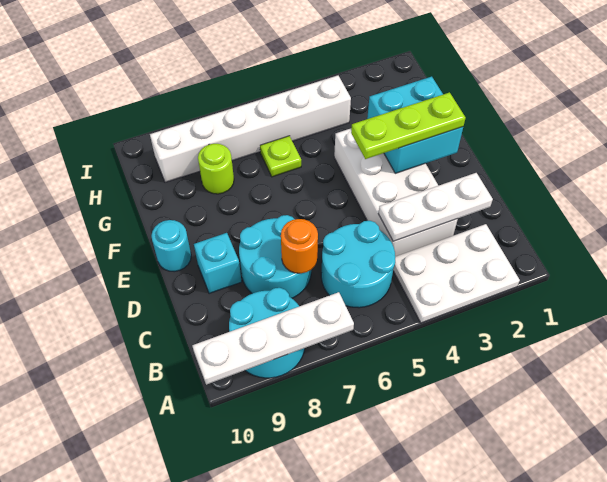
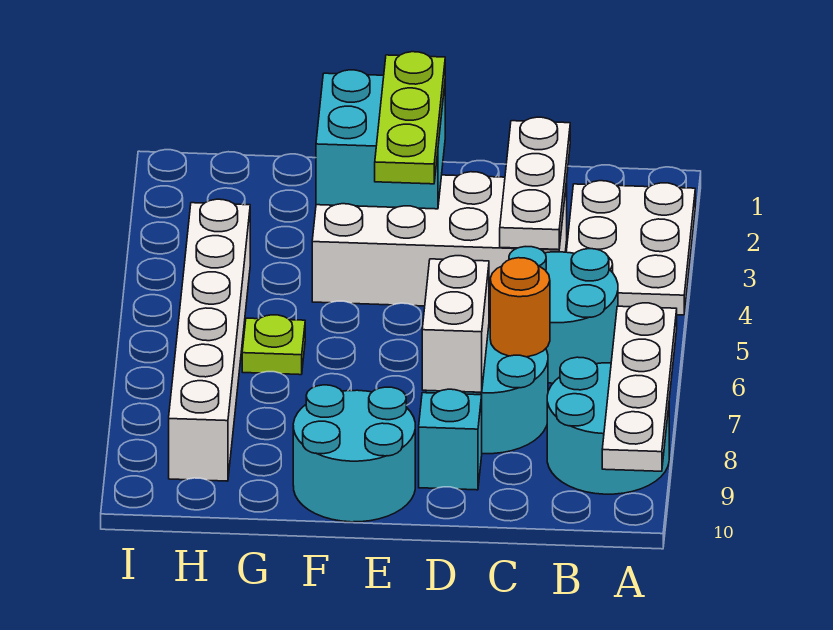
none -> white brick D7:D8 level 2
cyan round brick E10 level 1 -> cyan round brick E9:F10 level 1
lime round brick G8 level 1 -> none

